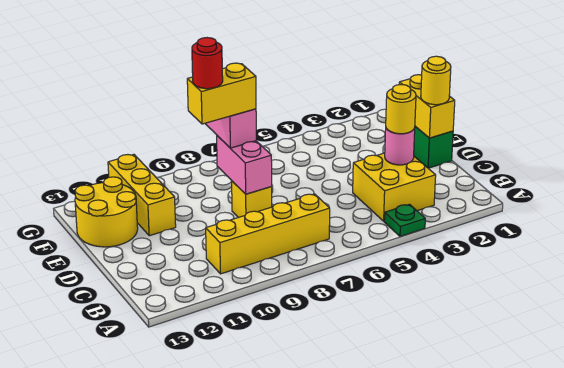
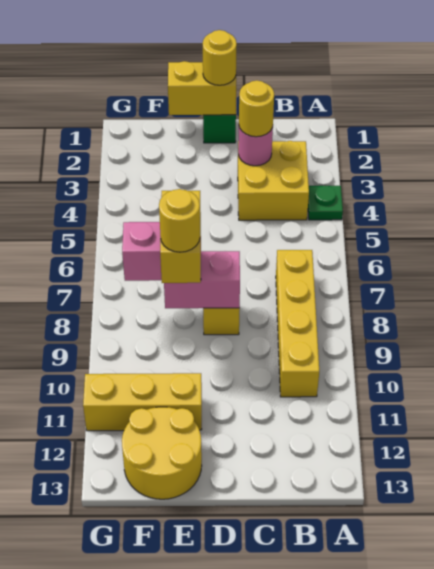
red round brick E9 level 5 -> yellow round brick E9 level 5

